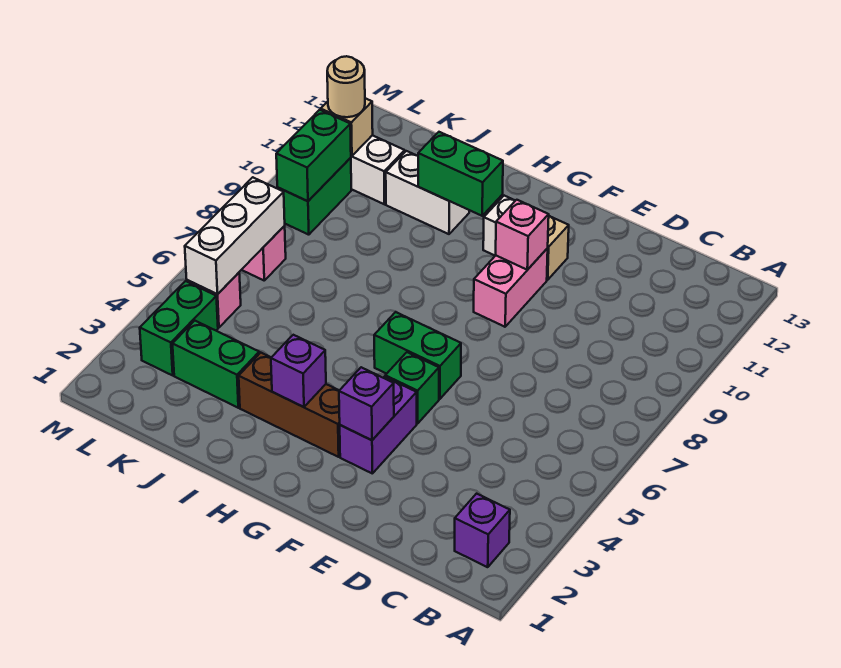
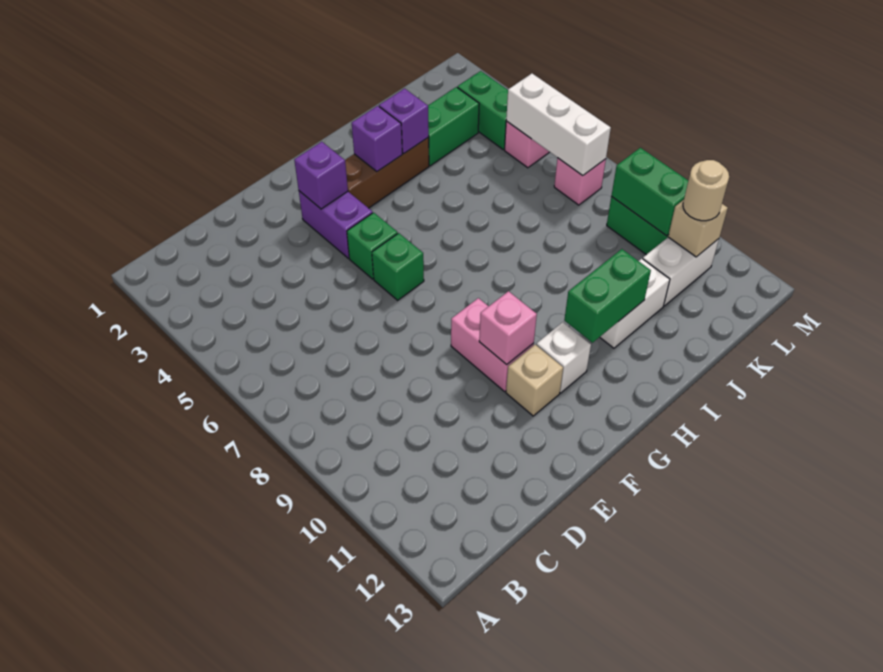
purple brick B2 level 1 -> purple brick I3 level 2
green brick F6:G6 level 1 -> green brick F6 level 1

